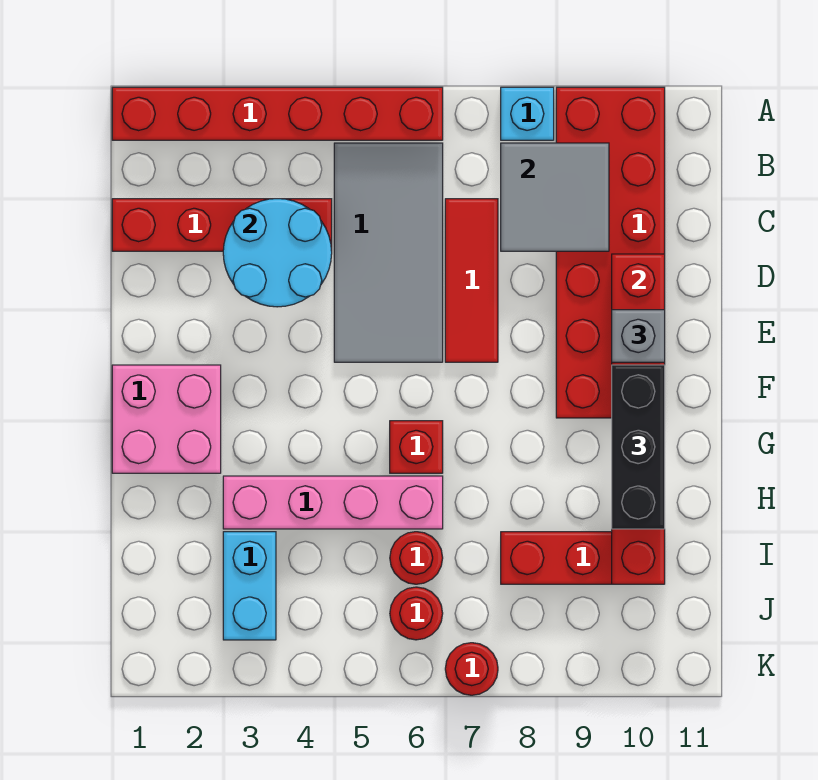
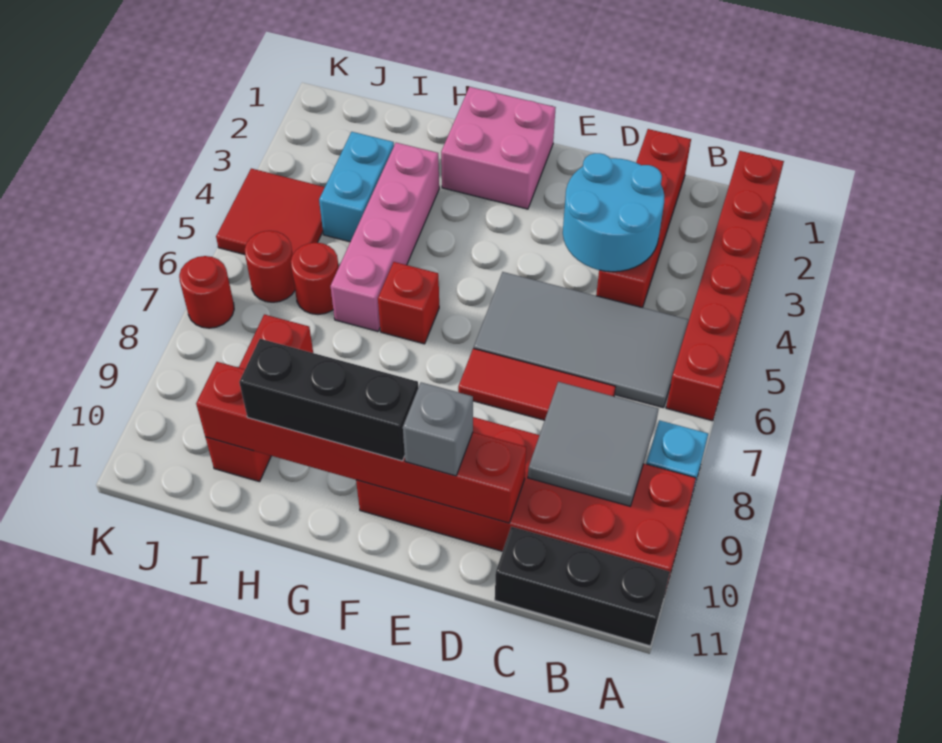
none -> black brick A11:C11 level 1
cyan brick I3:J3 level 1 -> cyan brick I3:I4 level 1
none -> red tile J4:K5 level 1

